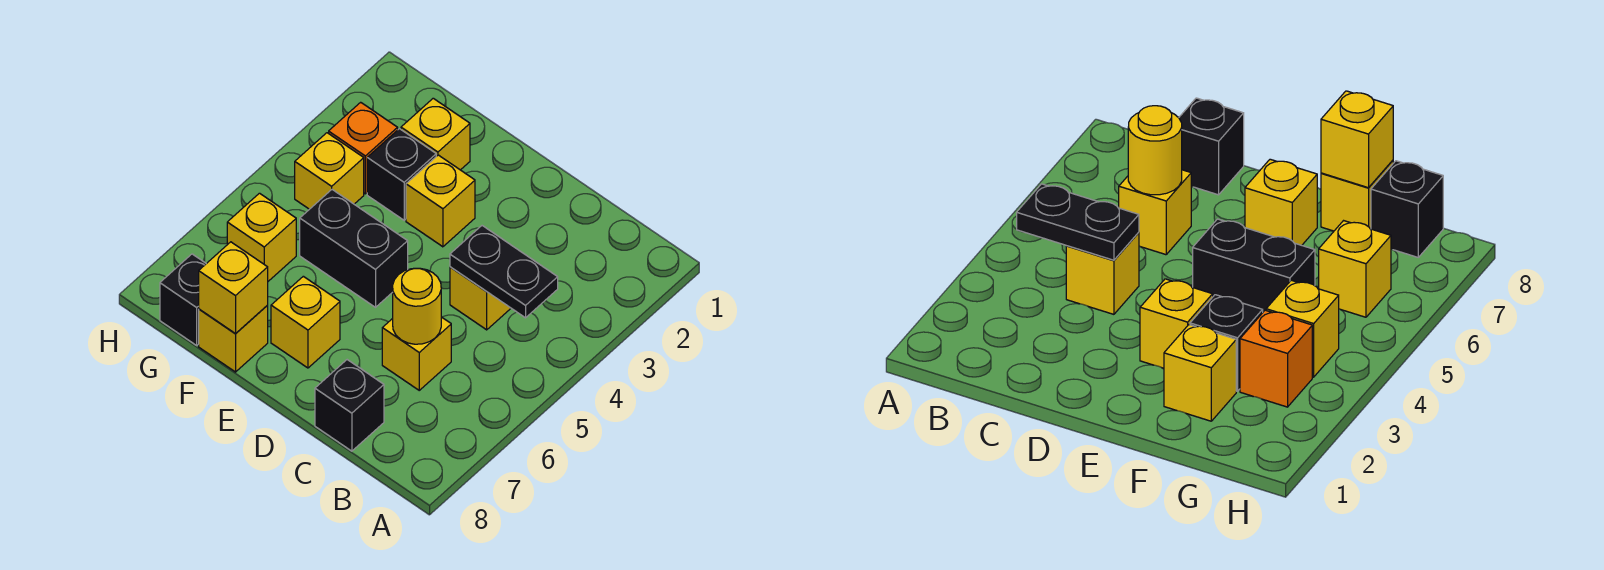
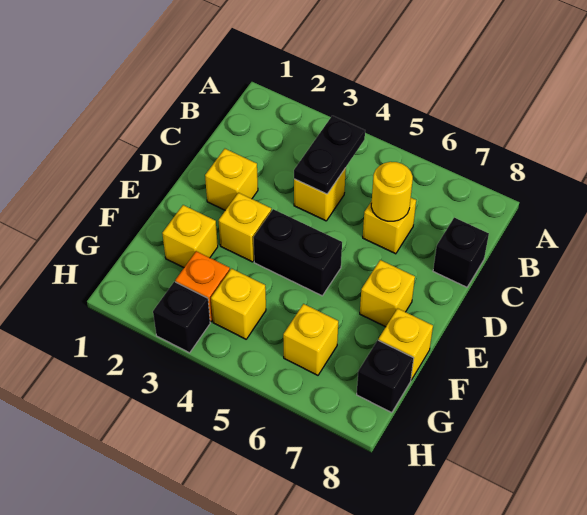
black brick E5:F5 level 1 -> black brick E4:E5 level 1
black brick F3 level 1 -> black brick H3 level 1
yellow brick F8 level 2 -> yellow brick D2 level 1

